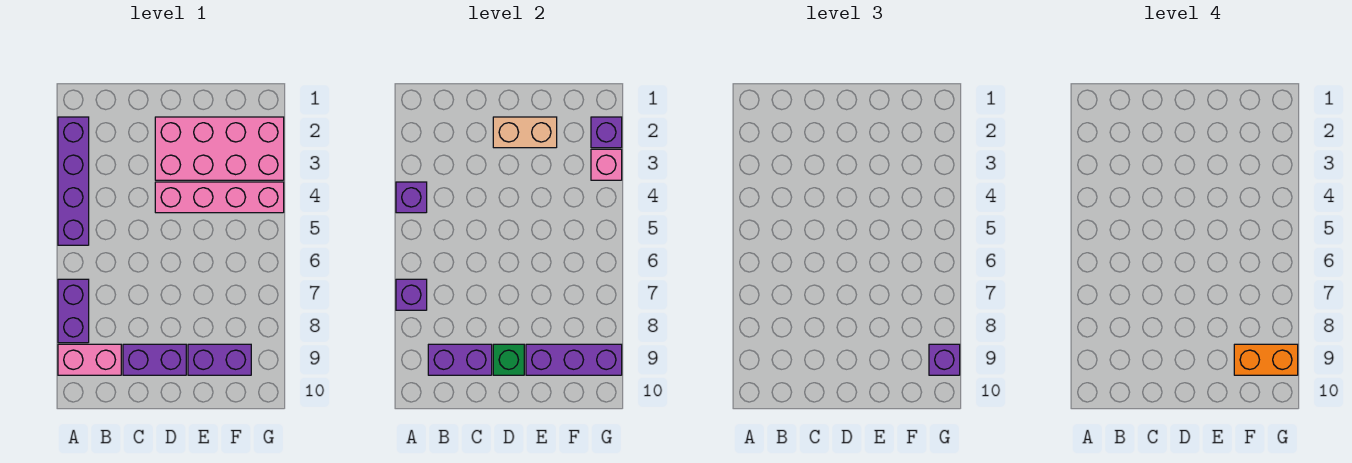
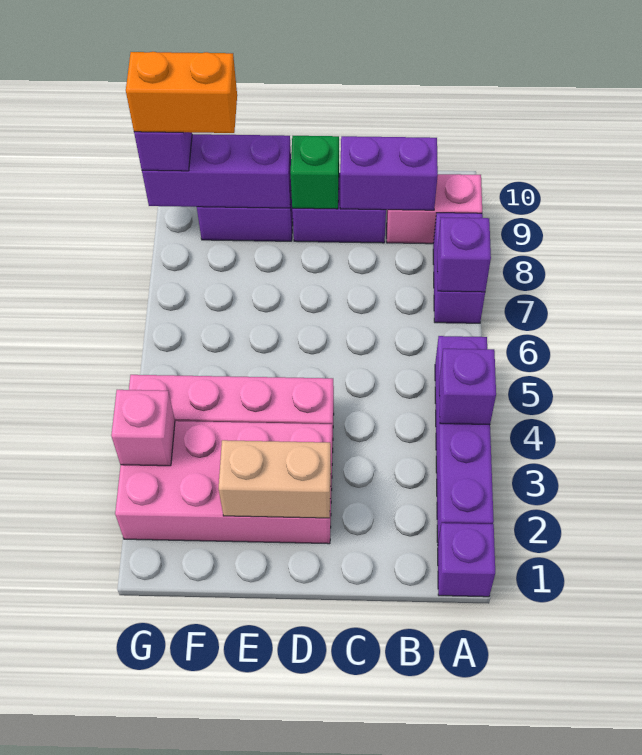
purple brick G2 level 2 -> purple brick A1 level 1

